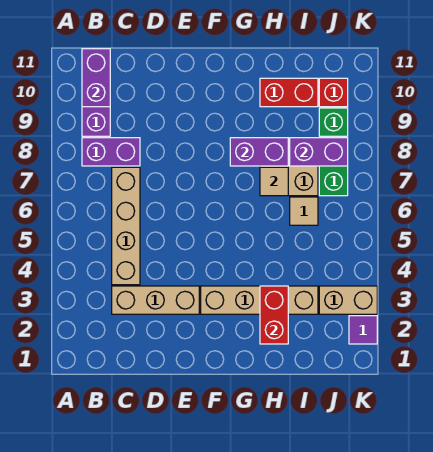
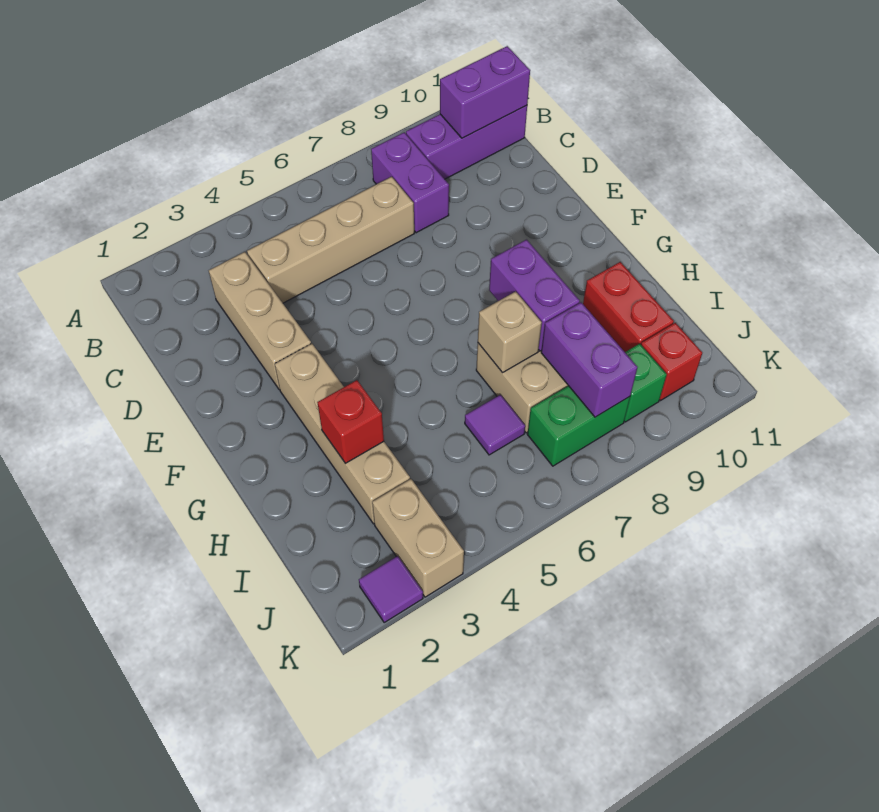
red brick H2:H3 level 2 -> red brick H3 level 2
tan tile H7 level 2 -> tan brick H7 level 2
tan tile I6 level 1 -> purple tile I6 level 1

